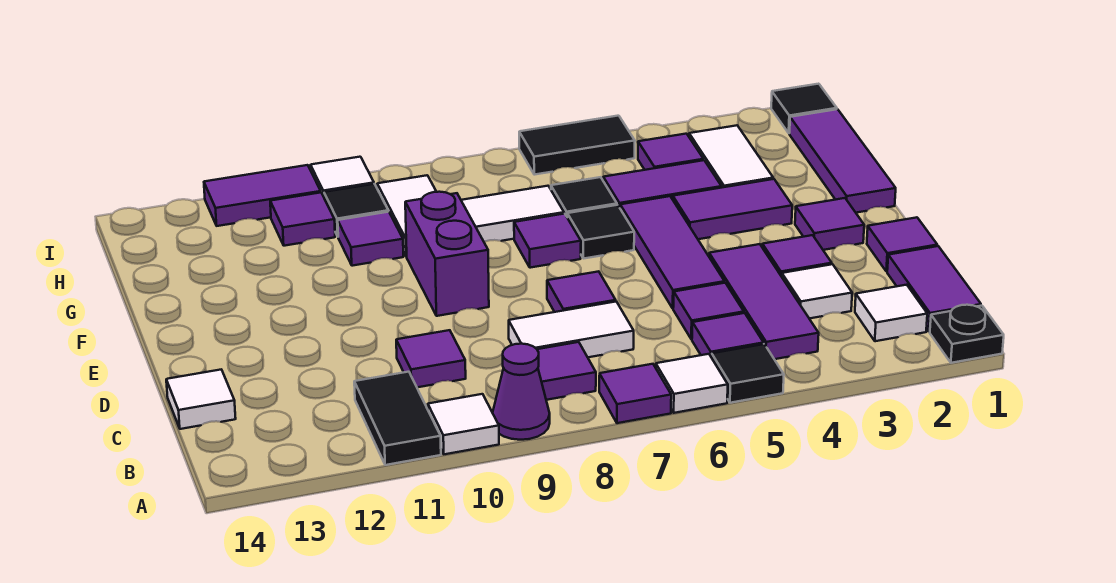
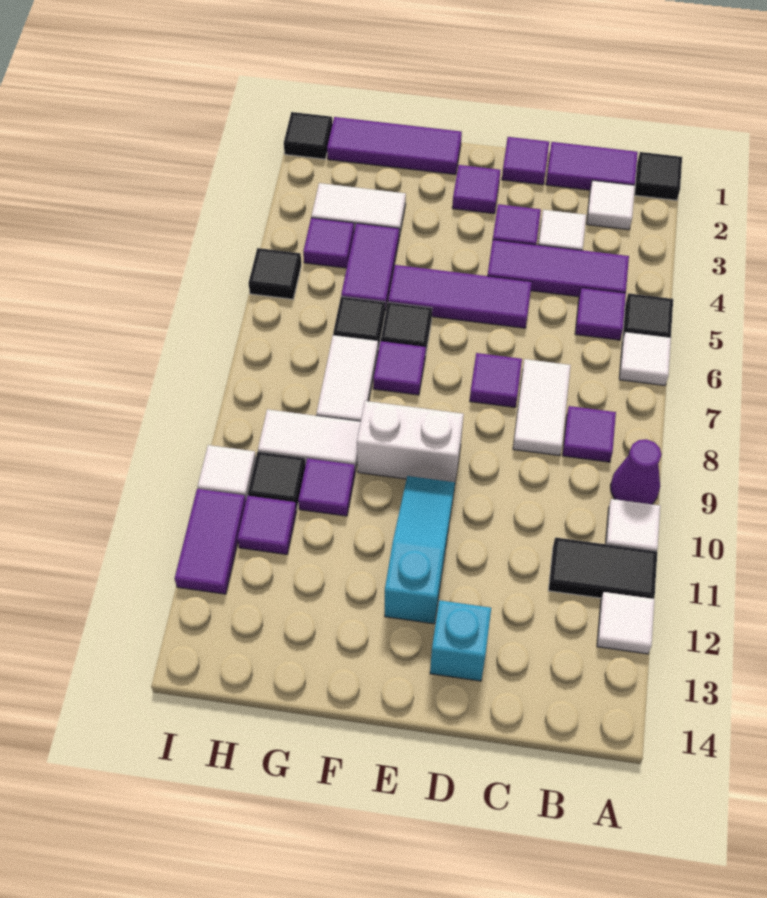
black plate A1 level 1 -> black tile A1 level 1
purple tile A7 level 1 -> none
purple tile C5 level 1 -> none
purple tile C10 level 1 -> none
white tile C14 level 1 -> white tile A12 level 1
none -> cyan brick D13 level 1
purple brick E9:F9 level 1 -> white brick E9:F9 level 1
none -> cyan slope E10:E12 level 1 top 12
purple tile F3:F4 level 1 -> none
black tile I5:I6 level 1 -> black tile I5 level 1

